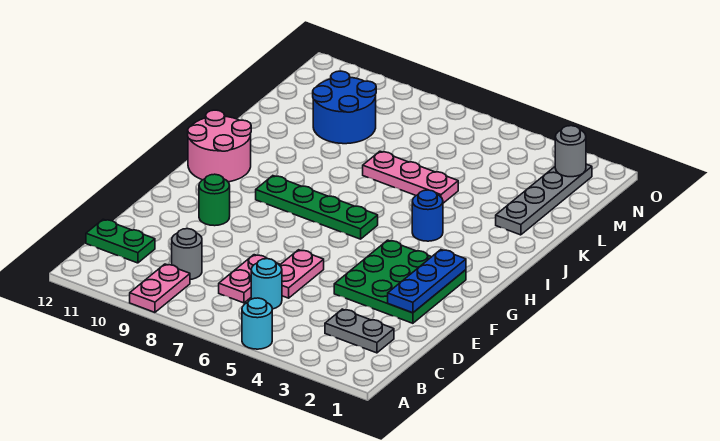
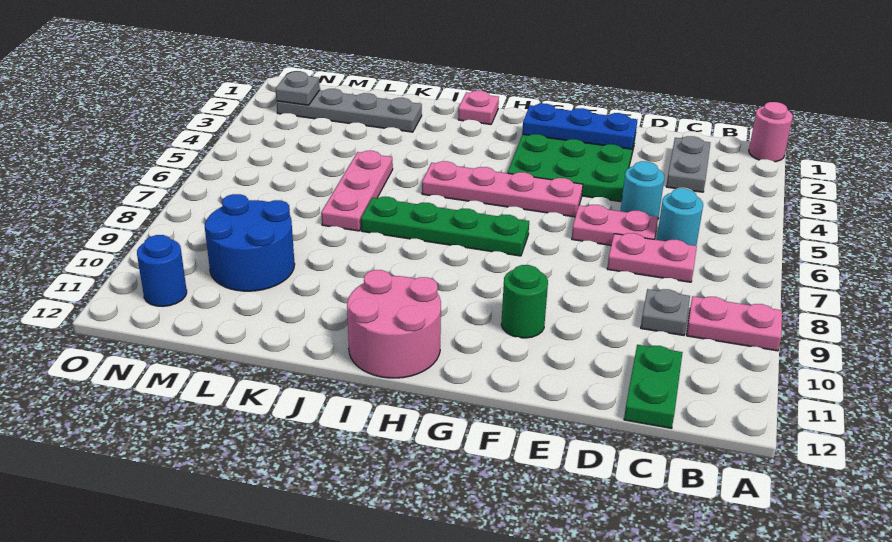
none -> pink round brick A1 level 1
cyan round brick A5 level 1 -> cyan round brick D5 level 1
grey round brick C9 level 1 -> grey plate C9 level 1
none -> pink plate F5:I5 level 1
green plate H6:H9 level 1 -> green plate G7:J7 level 1
none -> pink plate I1 level 1
blue round brick I4 level 1 -> blue round brick N11 level 1
grey round brick N2 level 2 -> grey plate N2 level 2

